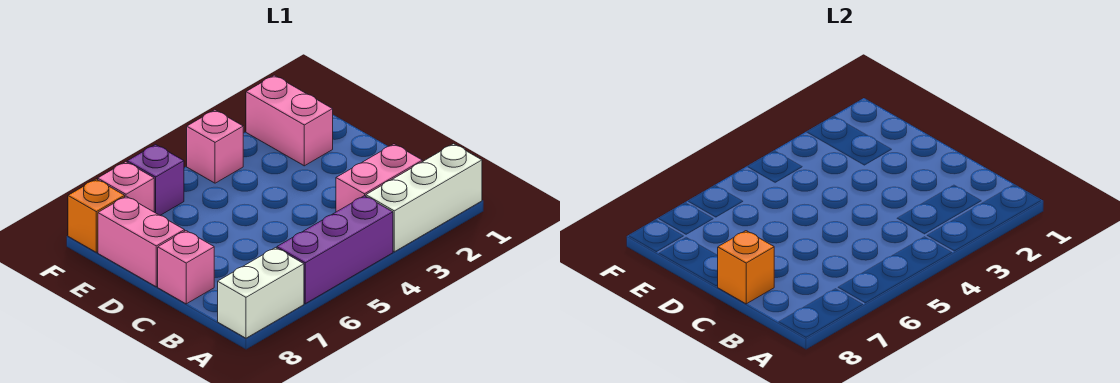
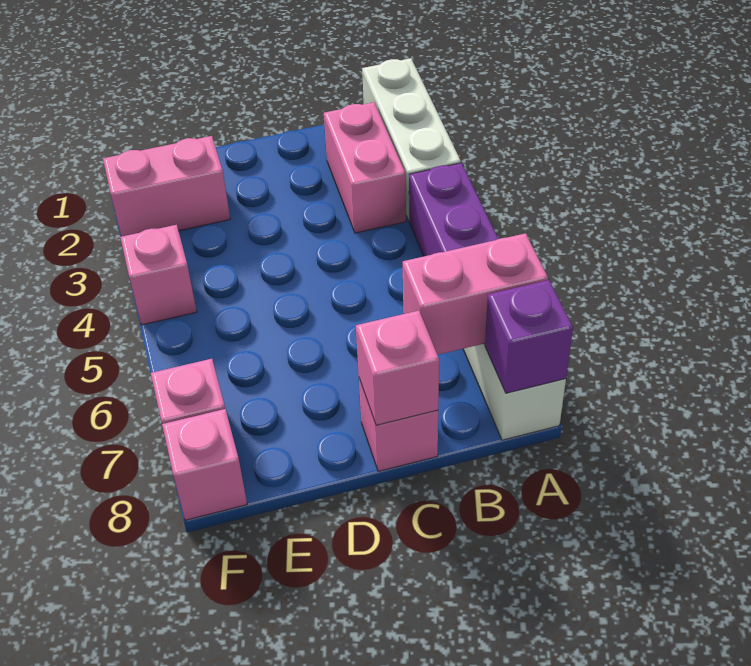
orange brick C8 level 2 -> pink brick C8 level 2
pink brick D8:E8 level 1 -> pink brick A7:B7 level 2
purple brick F6 level 1 -> purple brick A8 level 2
orange brick F8 level 1 -> pink brick F8 level 1

